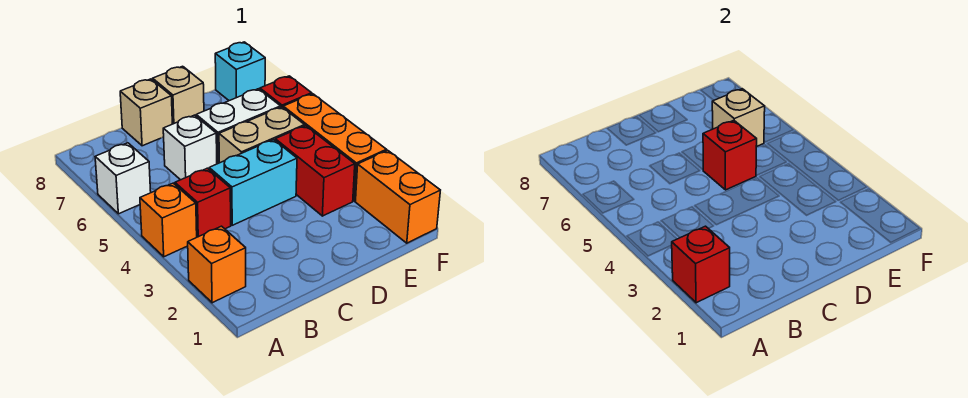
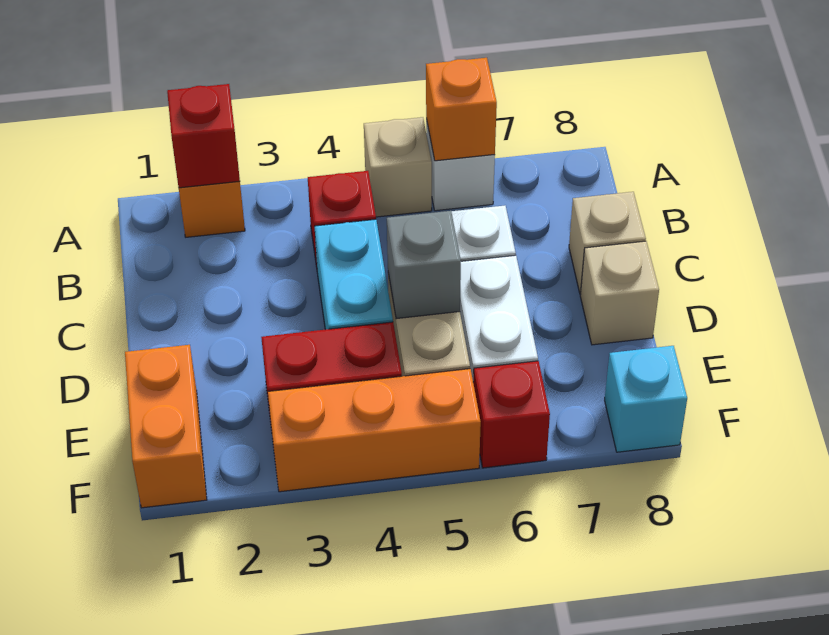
orange brick A4 level 1 -> orange brick A6 level 2
red brick D5 level 2 -> grey brick D5 level 2
tan brick E6 level 2 -> tan brick A5 level 1
orange brick F1:F2 level 1 -> orange brick E1:F1 level 1

